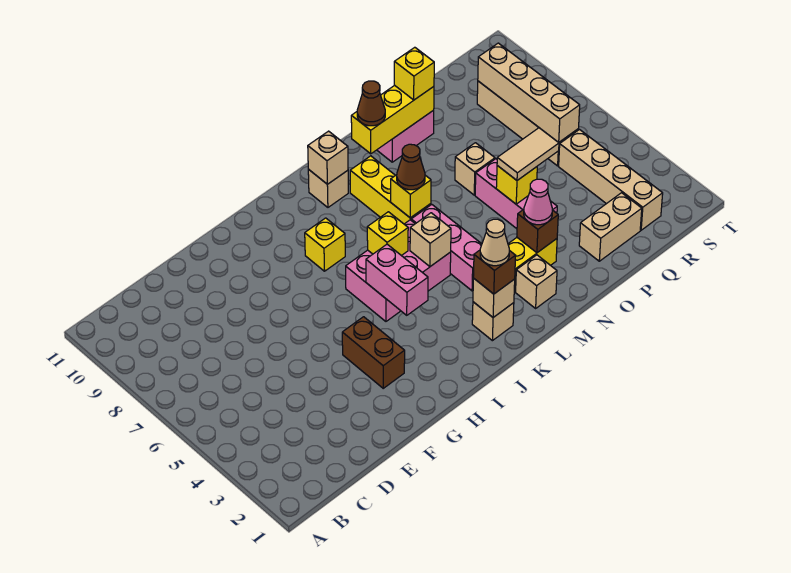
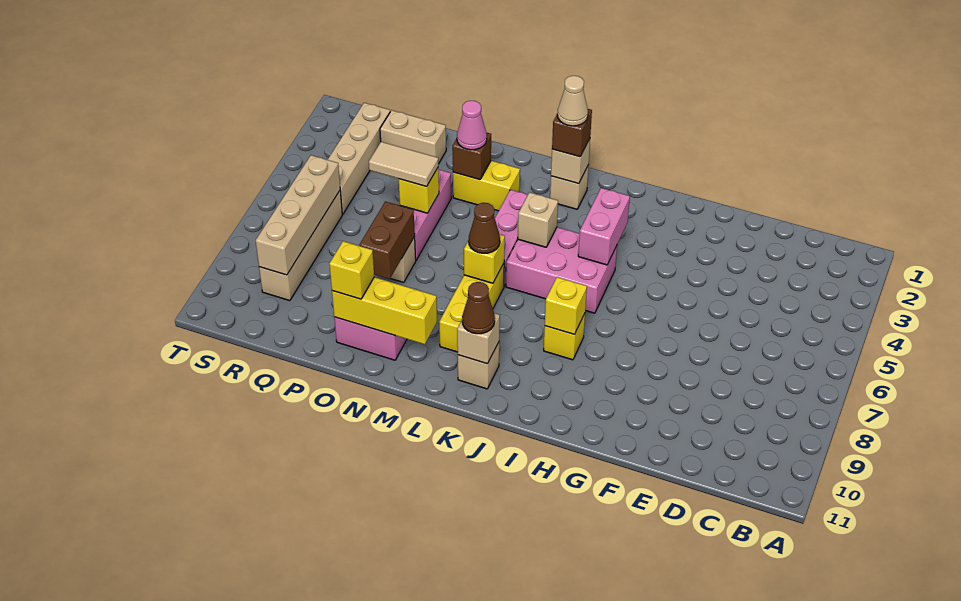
brown brick G3:G4 level 1 -> brown brick O7:O8 level 2
yellow brick J6 level 2 -> yellow brick I8 level 2
tan brick M2 level 1 -> none
brown cone M10 level 3 -> brown cone K10 level 3

